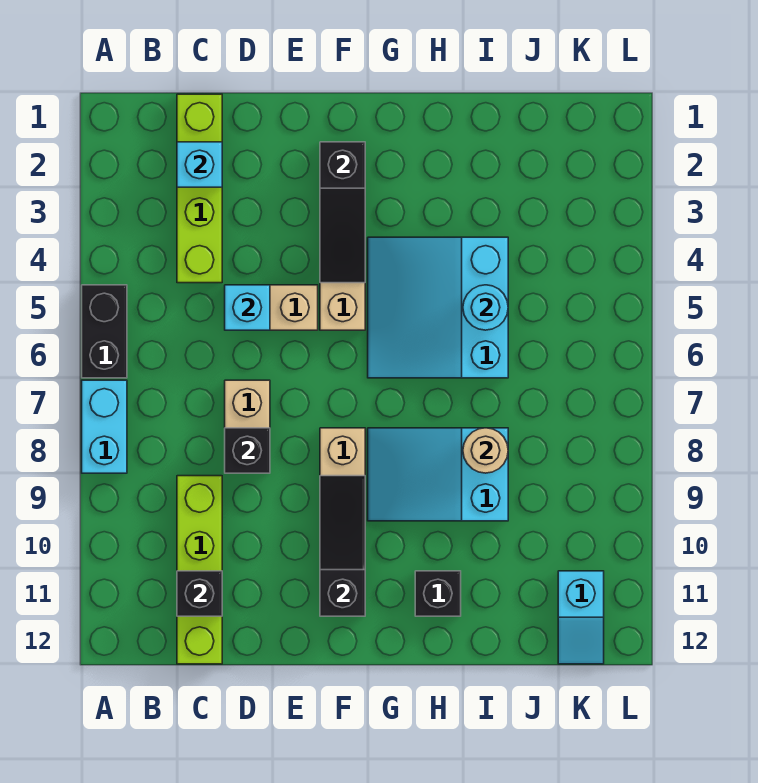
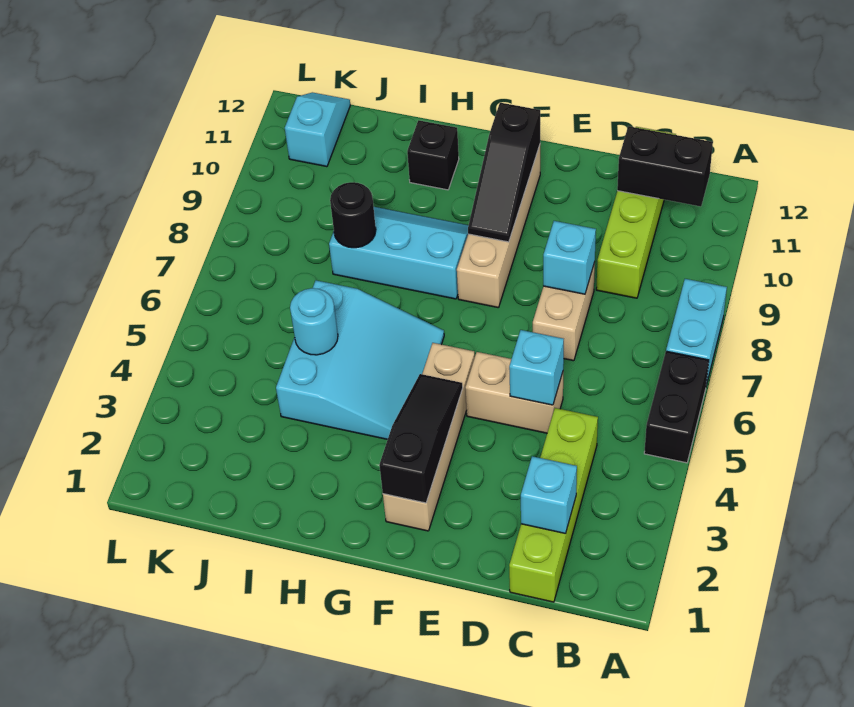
black brick C11 level 2 -> black brick B11:C11 level 2
black brick D8 level 2 -> cyan brick D8 level 2
cyan slope G8:I9 level 1 top I -> cyan slope G8:I9 level 1 top 8
tan round brick I8 level 2 -> black round brick I8 level 2

